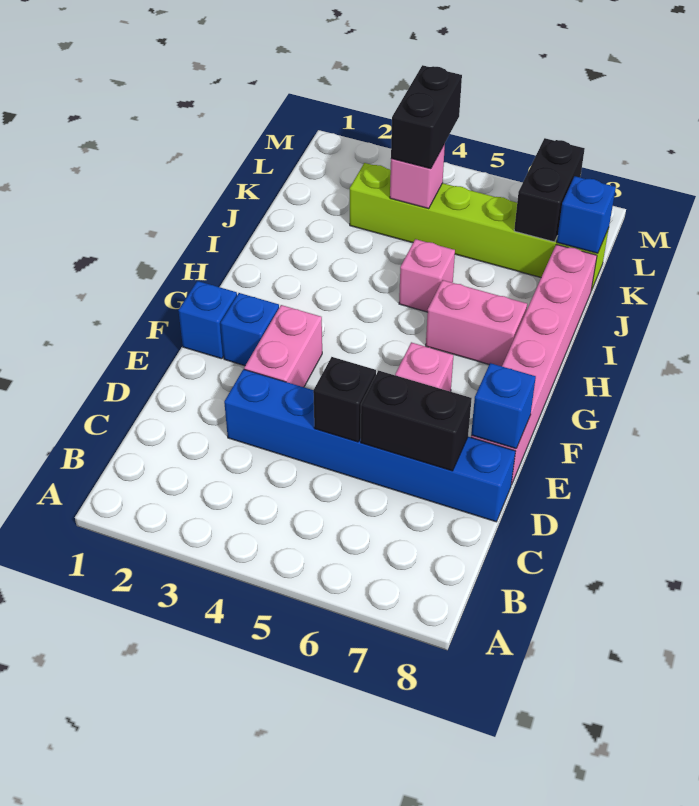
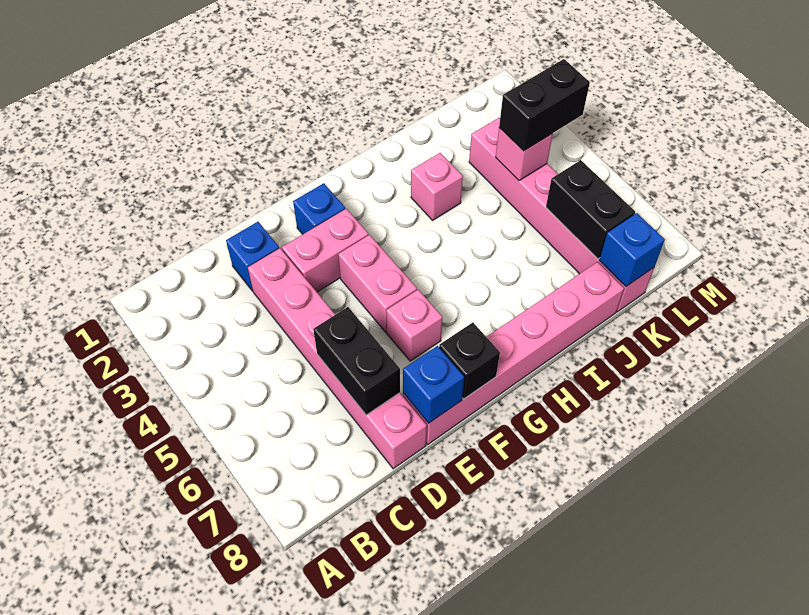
blue brick D3:D8 level 1 -> pink brick D3:D8 level 1
black brick D5 level 2 -> black brick F8 level 2
blue brick F1 level 1 -> blue brick D2 level 1
pink brick H6:H7 level 1 -> pink brick F4:F5 level 1
pink brick I5 level 1 -> pink brick I3 level 1
lime brick K3:K8 level 1 -> pink brick K3:K8 level 1
black brick K7:L7 level 2 -> black brick K6:K7 level 2

